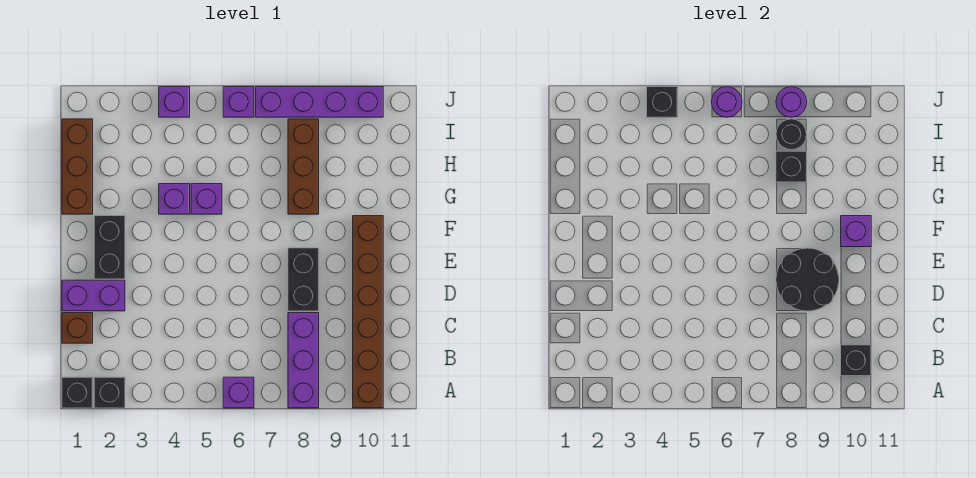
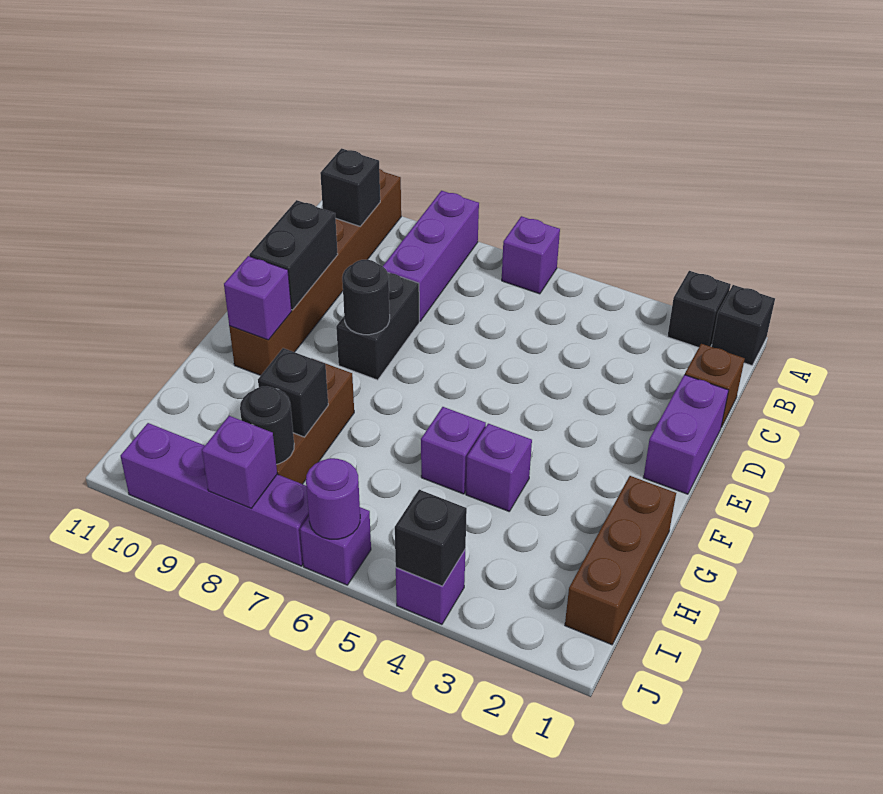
purple brick D1:D2 level 1 -> purple brick D1:E1 level 1
black round brick D8:E9 level 2 -> black round brick E8 level 2
black brick E2:F2 level 1 -> black brick D10:E10 level 2
purple round brick J8 level 2 -> purple brick J8 level 2

